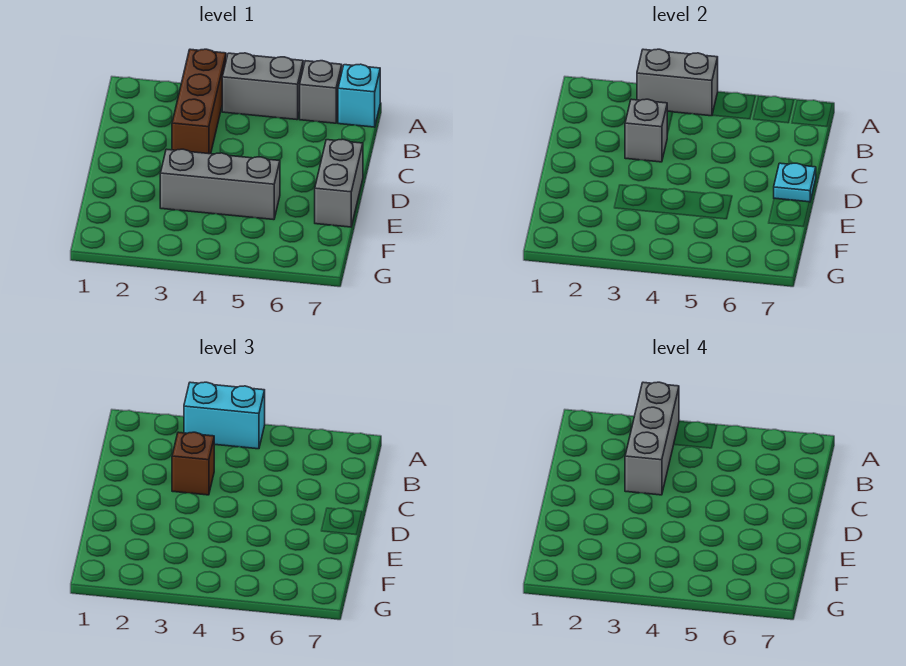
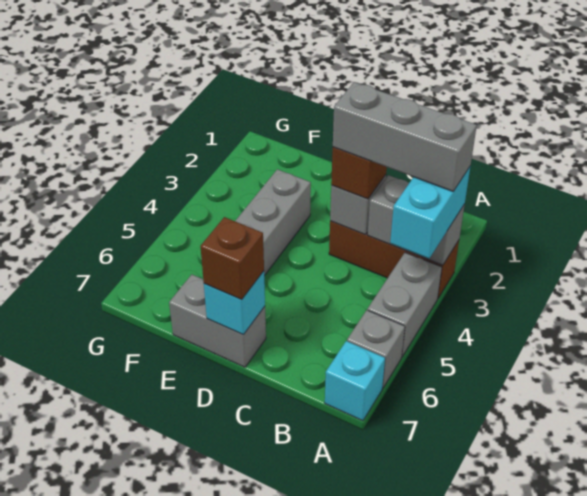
grey brick A3:A4 level 2 -> grey brick A3:B3 level 2
cyan plate D7 level 2 -> cyan brick D7 level 2
none -> brown brick D7 level 3

